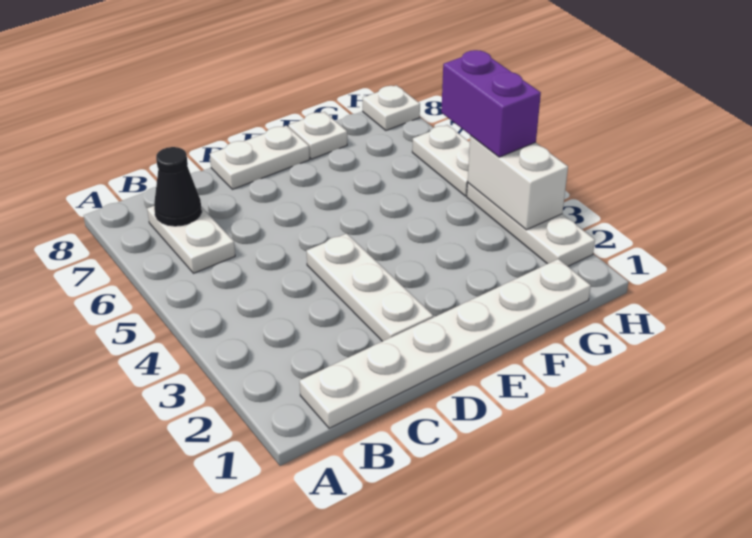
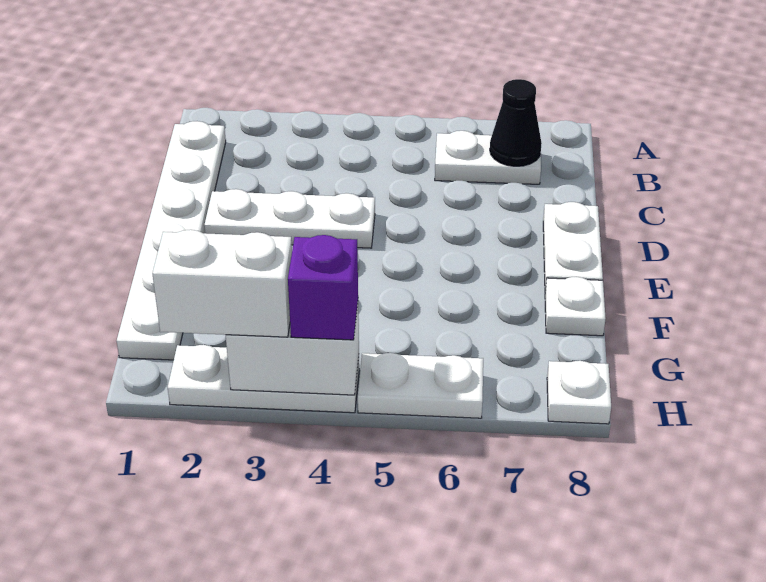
none -> white brick H2:H3 level 3
purple brick H4:H5 level 3 -> purple brick H4 level 3

